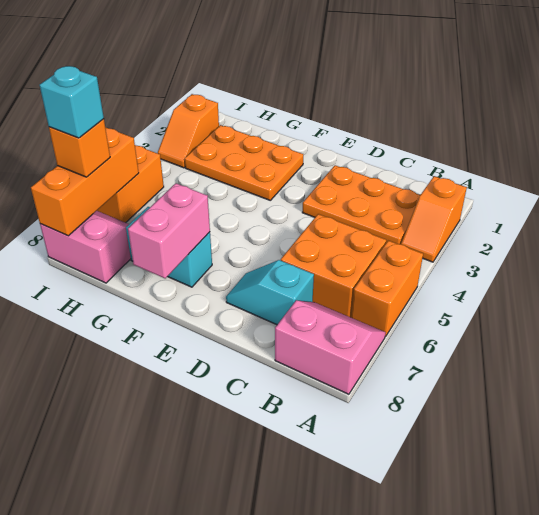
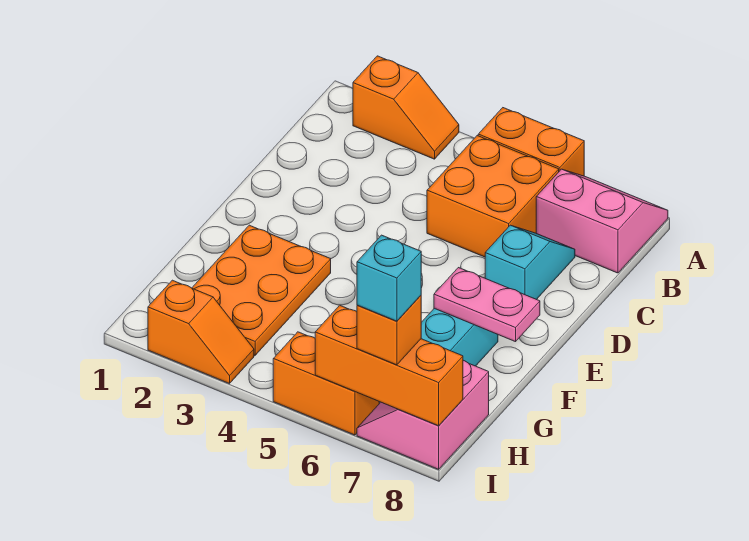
pink slope A7:B8 level 1 top 8 -> pink slope A7:B8 level 1 top B
orange plate B2:D3 level 1 -> none
cyan slope C7:D7 level 1 top C -> cyan slope C7:D7 level 1 top D
pink brick F7:F8 level 2 -> pink plate F7:F8 level 2

